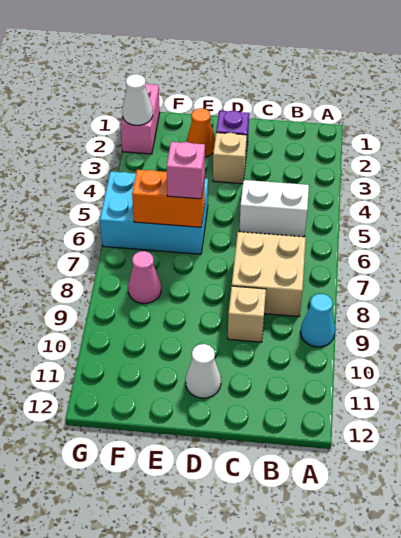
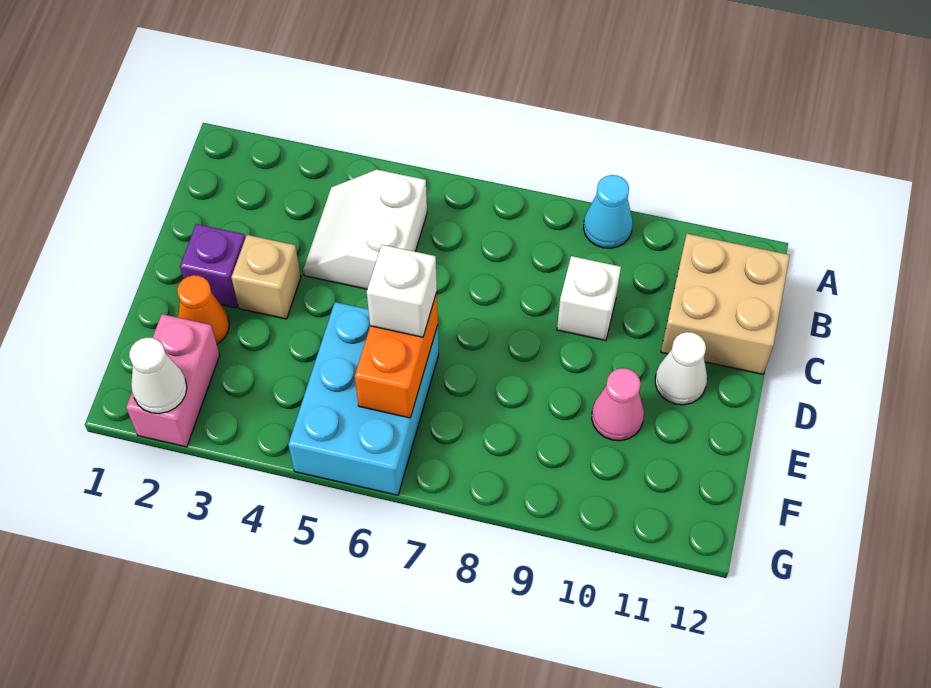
tan brick B7:C8 level 1 -> tan brick B11:C12 level 1
tan brick C9 level 1 -> white brick C9 level 1
pink brick E6 level 3 -> white brick E6 level 3
pink cone F8 level 1 -> pink cone E10 level 1
pink brick G1:G2 level 1 -> pink brick F2:G2 level 1

